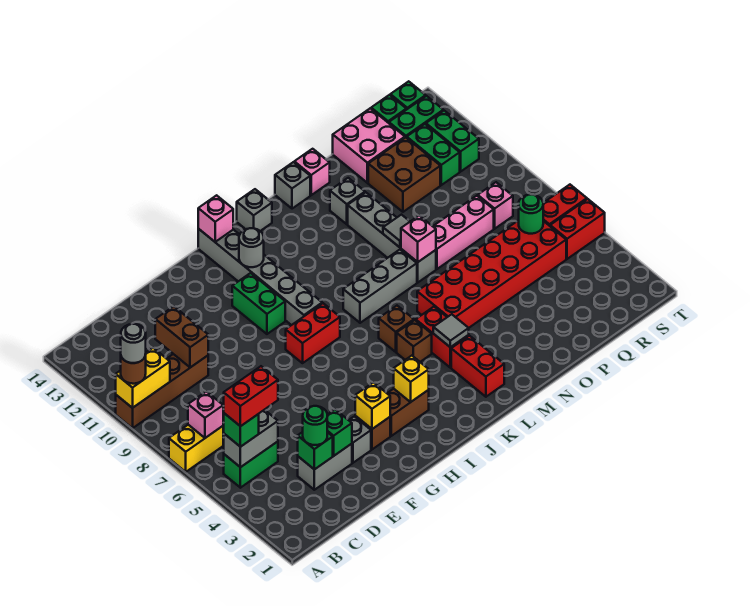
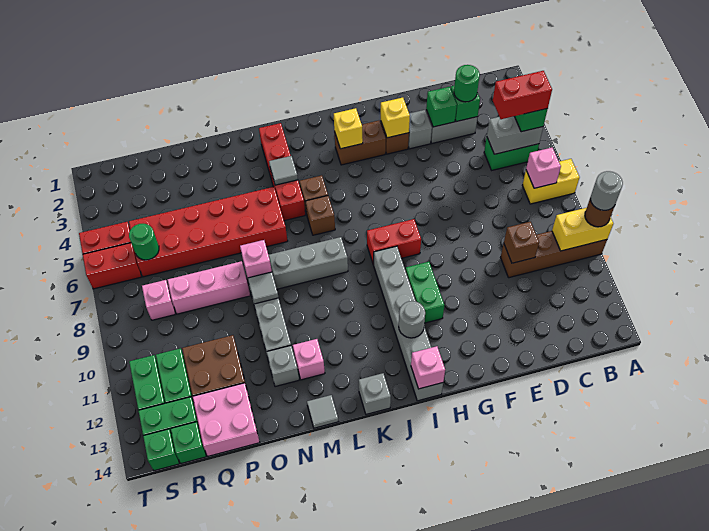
brown brick D10:D11 level 2 -> brown brick D10 level 2
grey brick M14 level 1 -> grey tile M14 level 1
pink brick N14 level 1 -> pink brick M12 level 1

